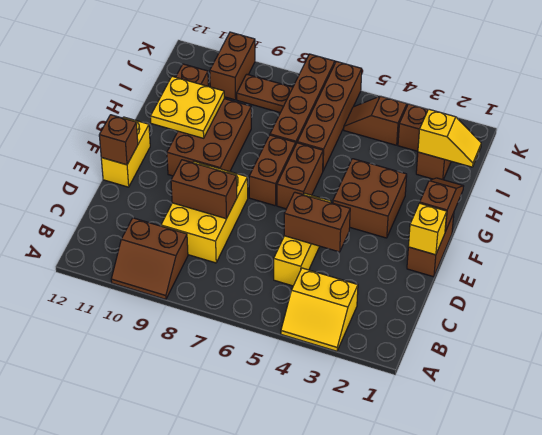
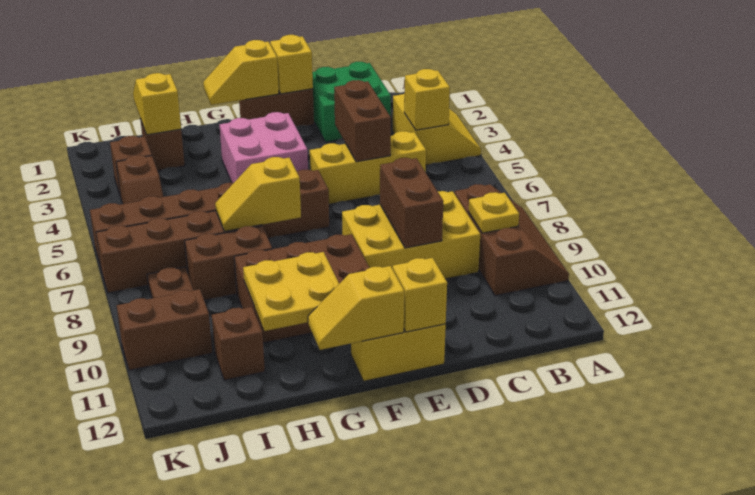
brown slope A9:B10 level 1 top B -> brown slope A8:B10 level 1 top B
none -> yellow brick B4 level 2
none -> yellow plate B9 level 2
none -> green brick C1:D2 level 1
brown brick E12 level 2 -> yellow brick E12 level 2
brown slope F1:G1 level 2 top F -> yellow slope F1:G1 level 2 top F
brown brick F3:G4 level 1 -> pink brick F3:G4 level 1
brown brick F7:G7 level 1 -> brown brick H8:I8 level 1
none -> yellow slope F12:G12 level 2 top F
none -> yellow slope G7:H7 level 2 top G

